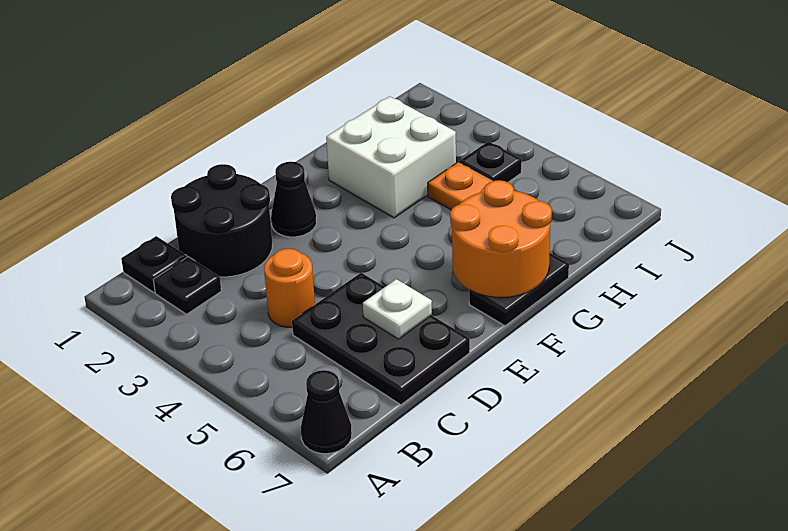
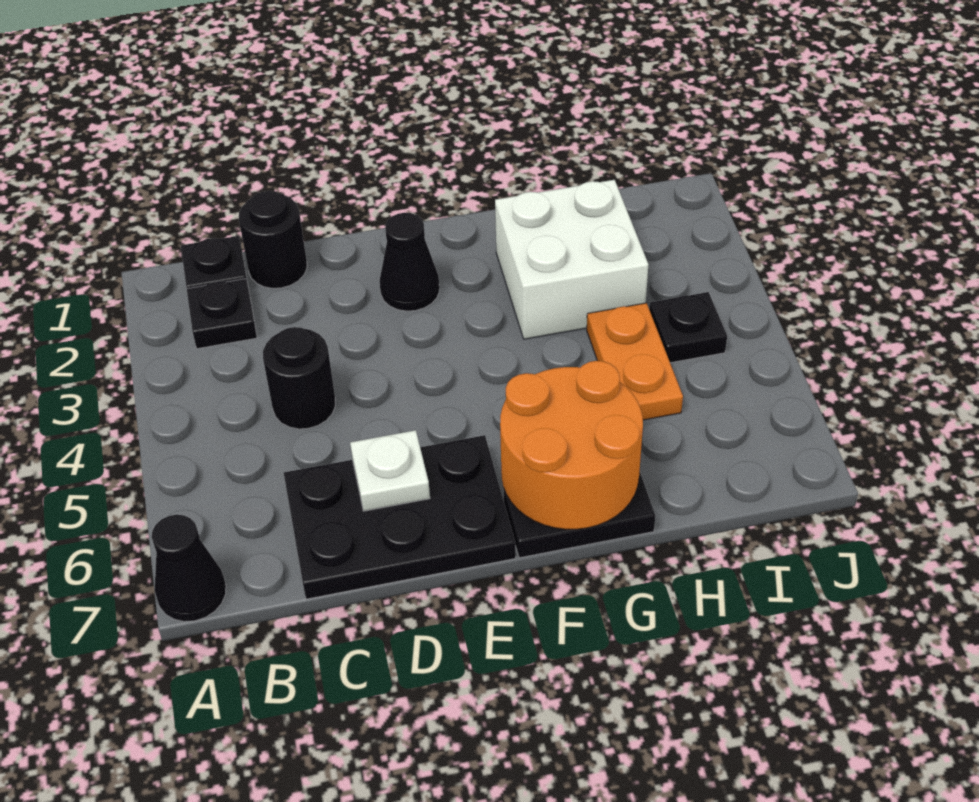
black round brick C1:D2 level 1 -> black round brick C1 level 1
orange round brick C4 level 1 -> black round brick C4 level 1
black plate C5:D7 level 1 -> black plate C6:E7 level 1

